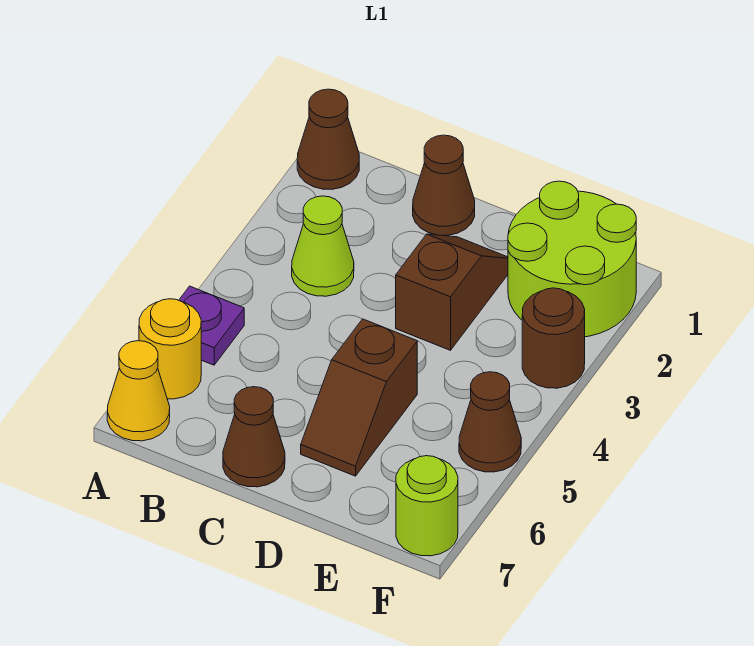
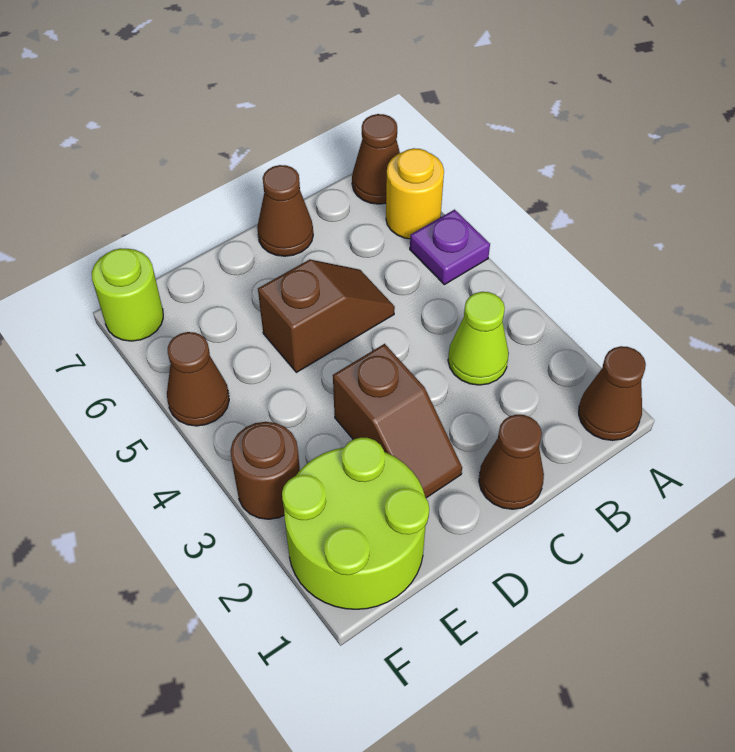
yellow cone A7 level 1 -> brown cone A7 level 1
brown slope D5:D6 level 1 top 5 -> brown slope C5:D5 level 1 top D

